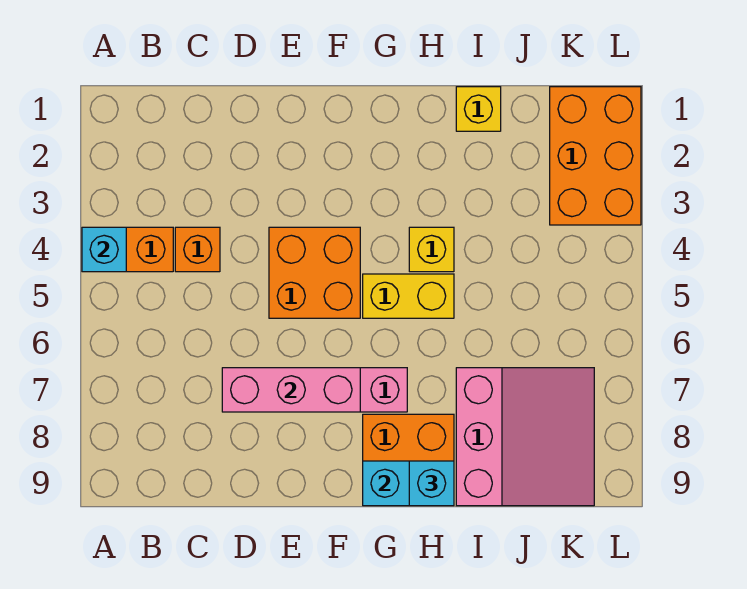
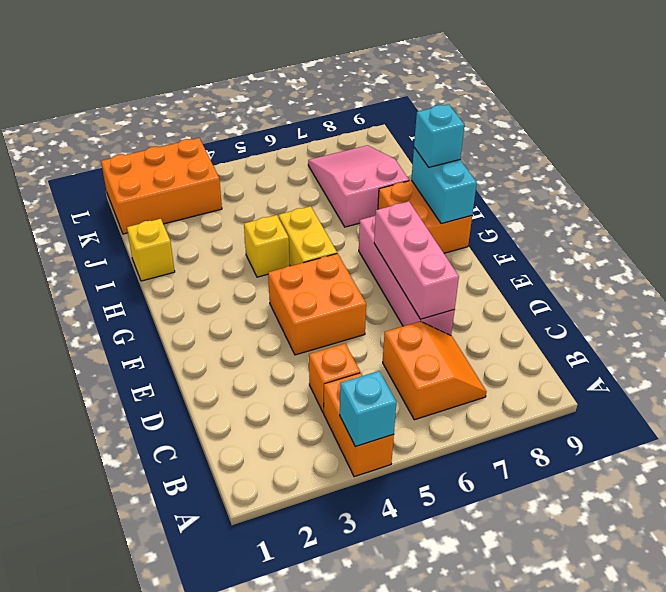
none -> orange slope B6:C7 level 1 top 6
pink slope I7:K9 level 1 top I -> pink slope I7:K8 level 1 top I

